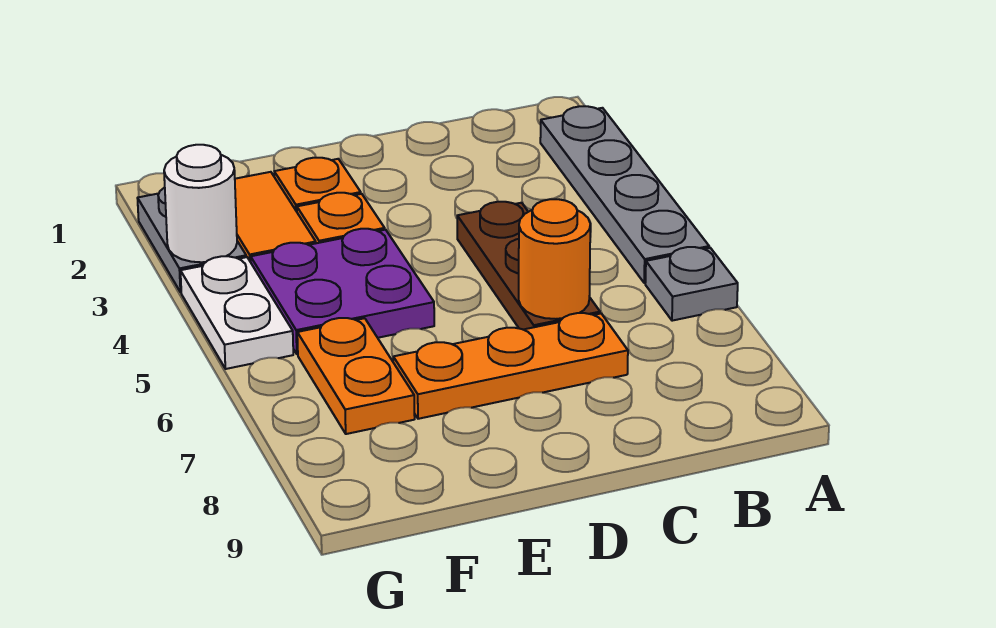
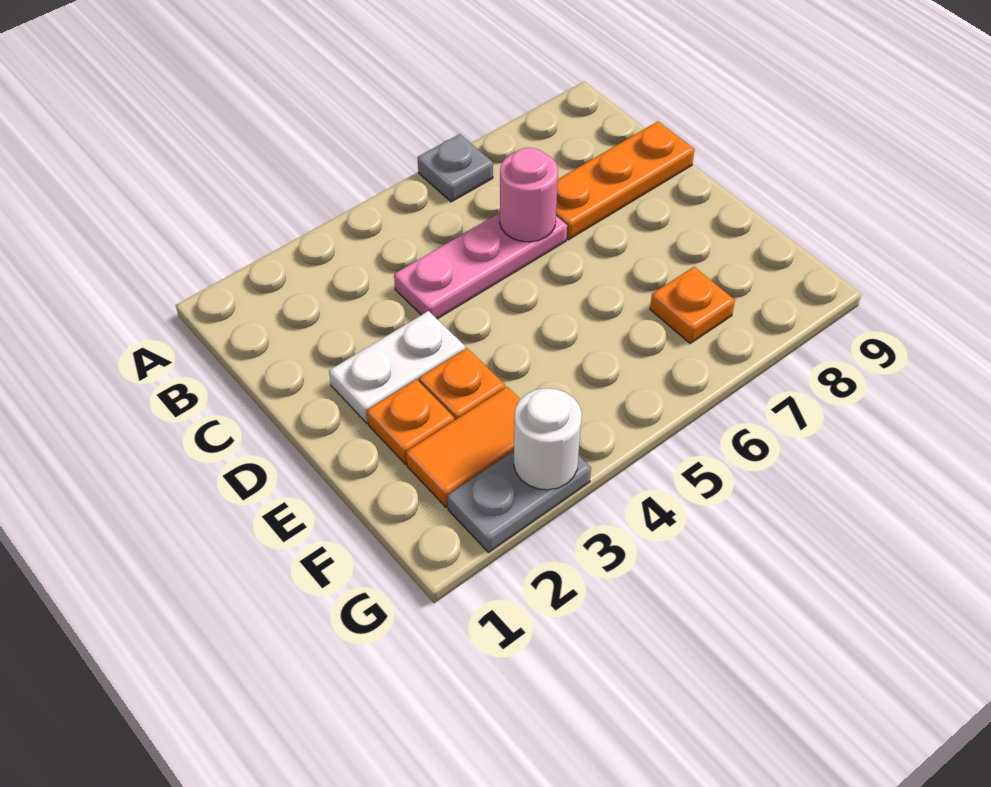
grey plate A2:A5 level 1 -> none
brown plate C4:C6 level 1 -> pink plate C4:C6 level 1
orange round brick C6 level 2 -> pink round brick C6 level 2
orange plate C7:E7 level 1 -> orange plate C7:C9 level 1
purple plate E4:F5 level 1 -> none
orange plate F6:F7 level 1 -> orange plate F7 level 1
white plate G4:G5 level 1 -> white plate D2:D3 level 1

